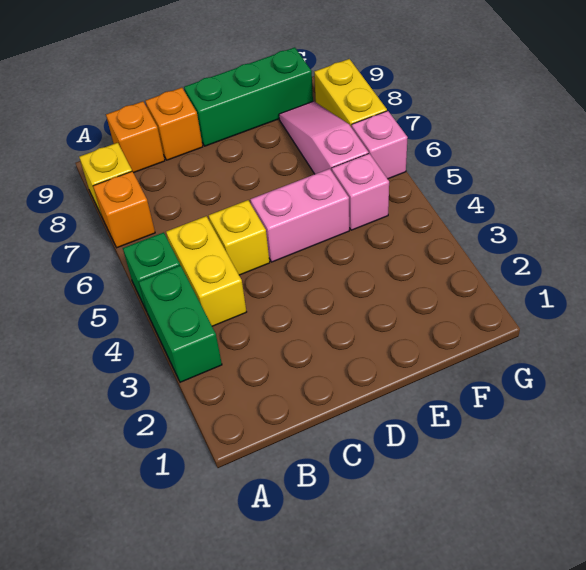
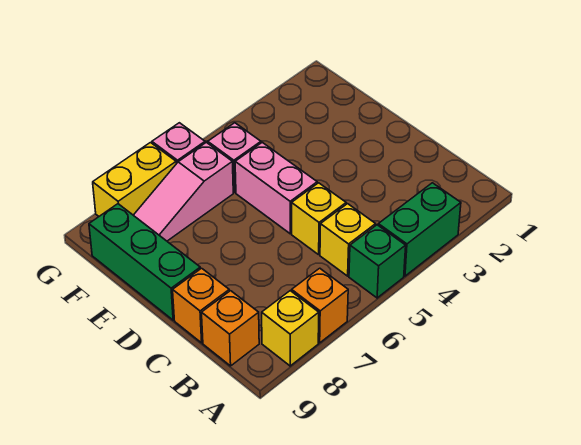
yellow brick B4:B5 level 1 -> yellow brick B5 level 1

